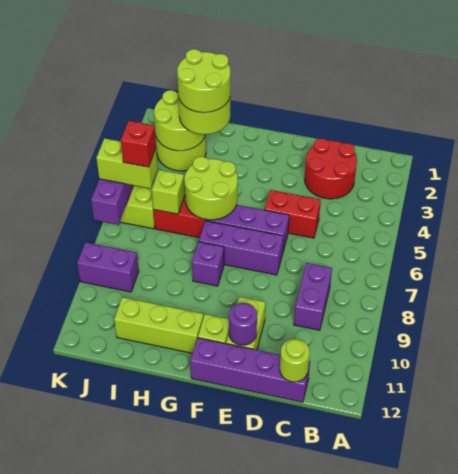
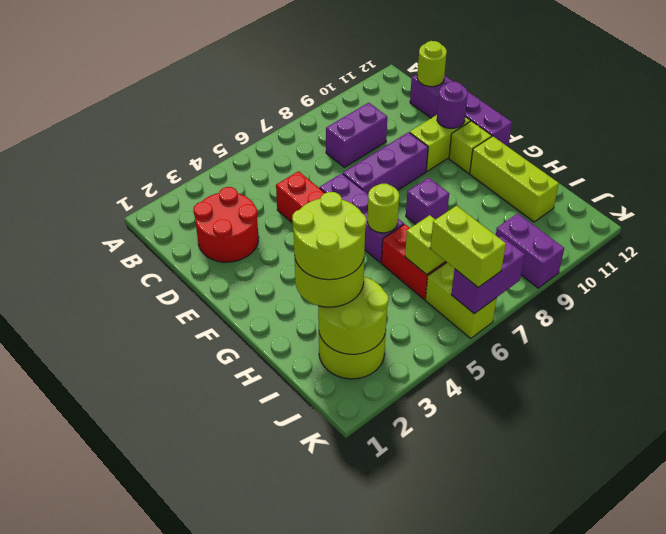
purple brick E7:G7 level 1 -> purple brick E7:E9 level 1
lime round brick G5:H6 level 2 -> lime round brick G6 level 2
red brick J6 level 4 -> none

